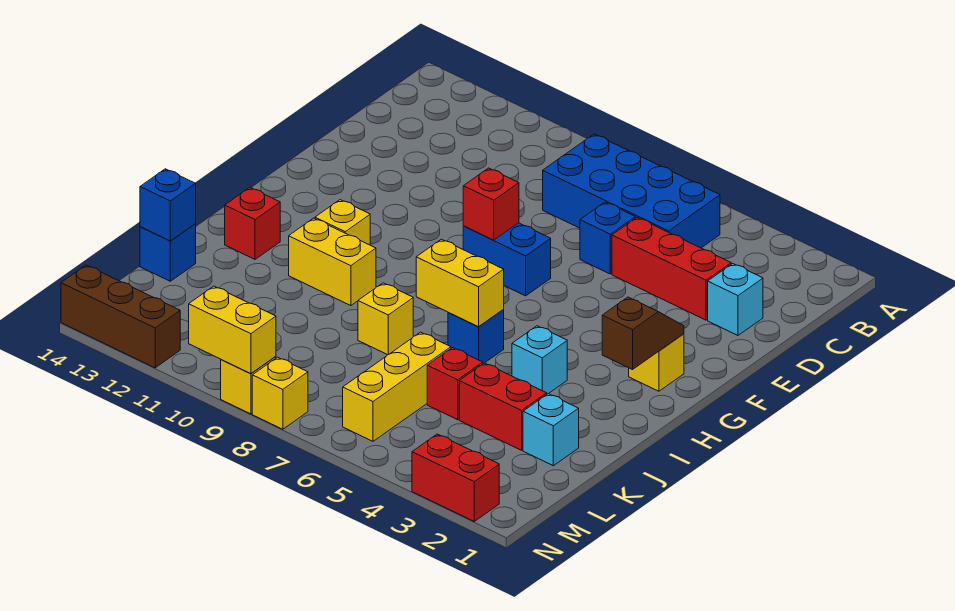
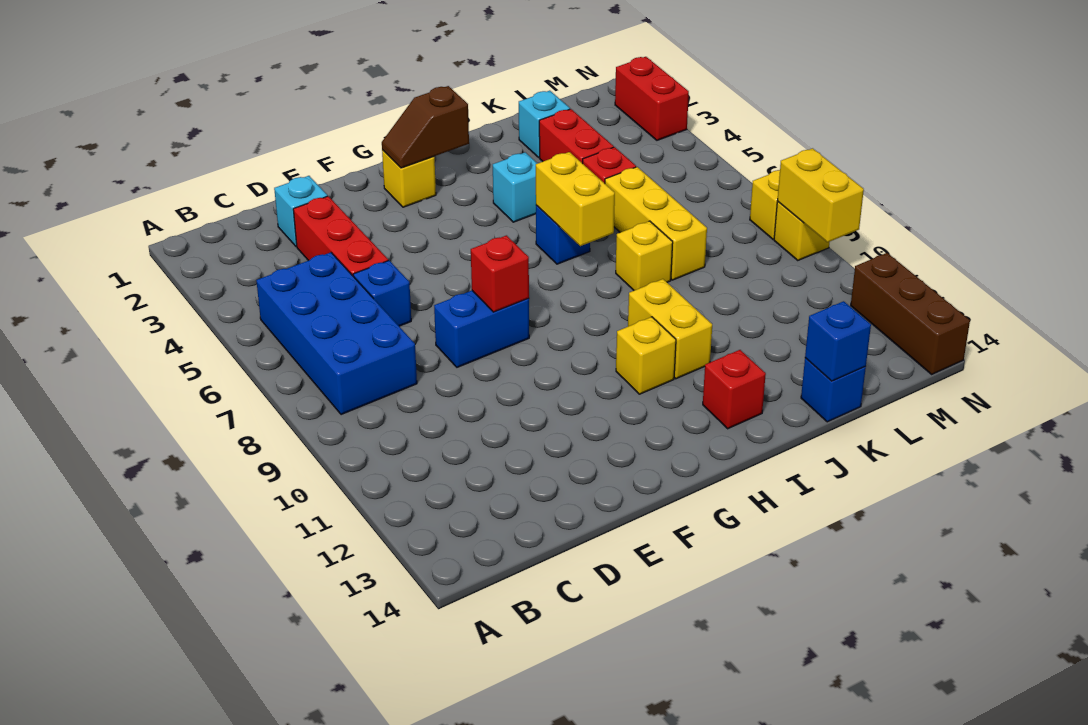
blue brick F7:F8 level 1 -> blue brick E8:F8 level 1
yellow brick K6:M6 level 1 -> yellow brick K6:K8 level 1

